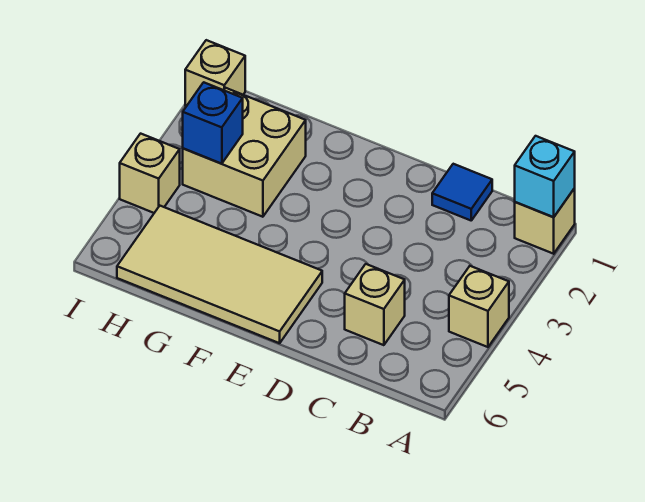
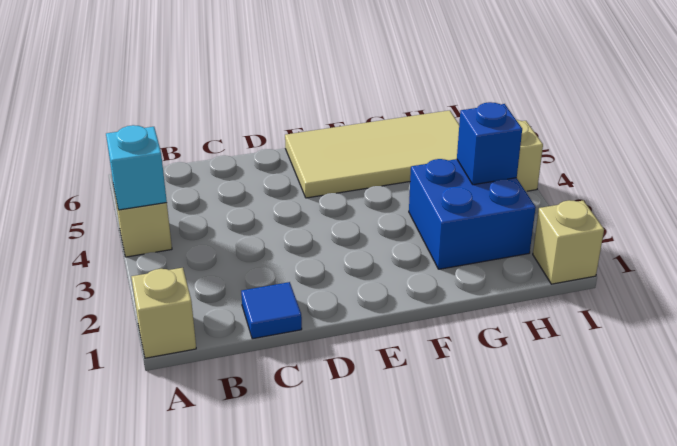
cyan brick A1 level 2 -> cyan brick A4 level 2
tan brick C5 level 1 -> none
tan brick G2:H3 level 1 -> blue brick G2:H3 level 1

